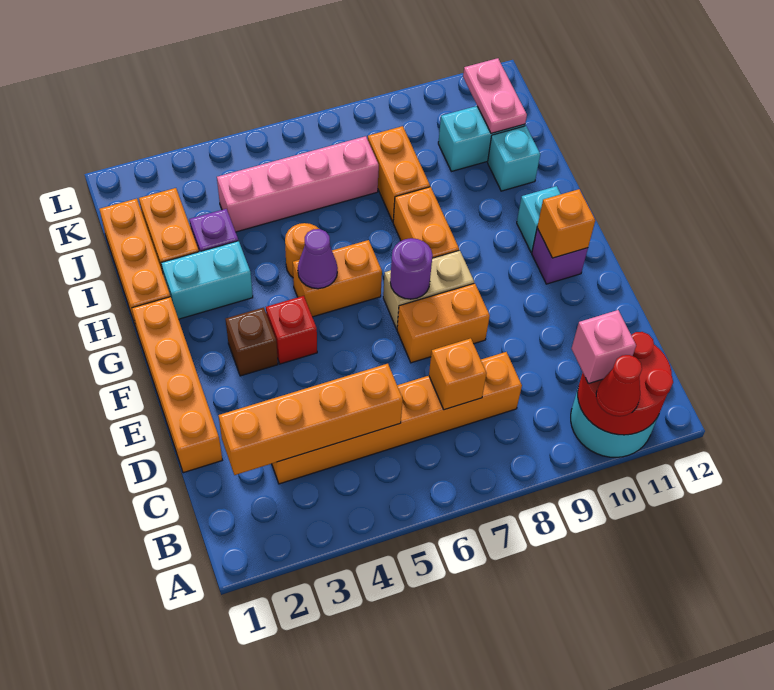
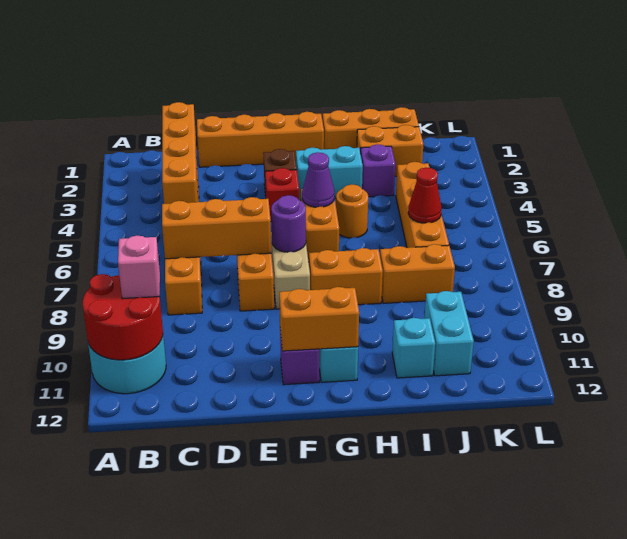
red cone A10 level 3 -> red cone J6 level 2
orange brick C7 level 2 -> orange brick C7:E7 level 2
orange brick F11 level 2 -> orange brick F11:G11 level 2
cyan brick H2:H3 level 1 -> cyan brick G3:H3 level 1
pink brick J4:J7 level 1 -> orange brick J4:J7 level 1
pink plate J11:K11 level 2 -> none

